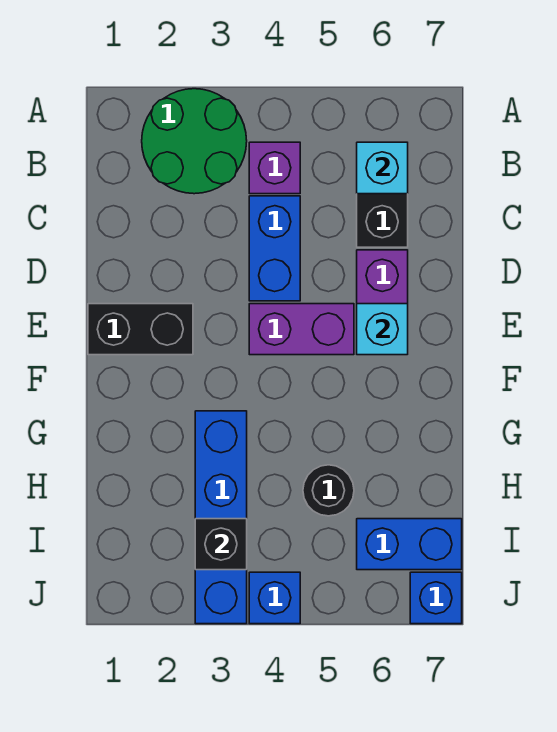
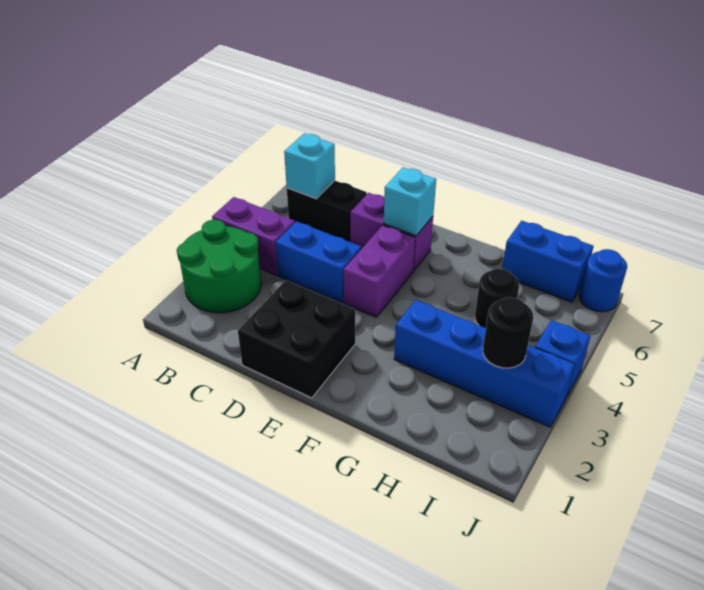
purple brick B4 level 1 -> purple brick A4:B4 level 1
black brick E1:E2 level 1 -> black brick D1:E2 level 1
black brick I3 level 2 -> black round brick I3 level 2
blue brick I6:I7 level 1 -> blue brick H7:I7 level 1
blue brick J7 level 1 -> blue round brick J7 level 1

